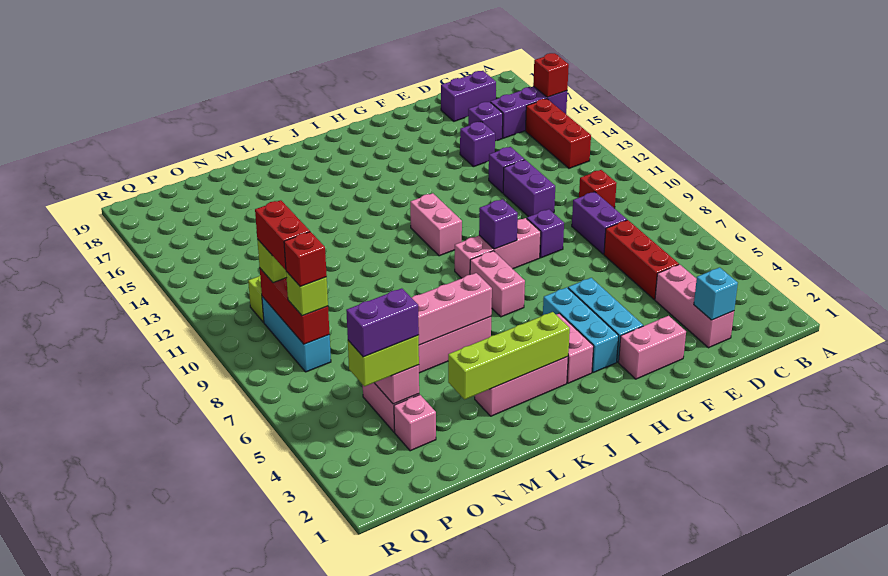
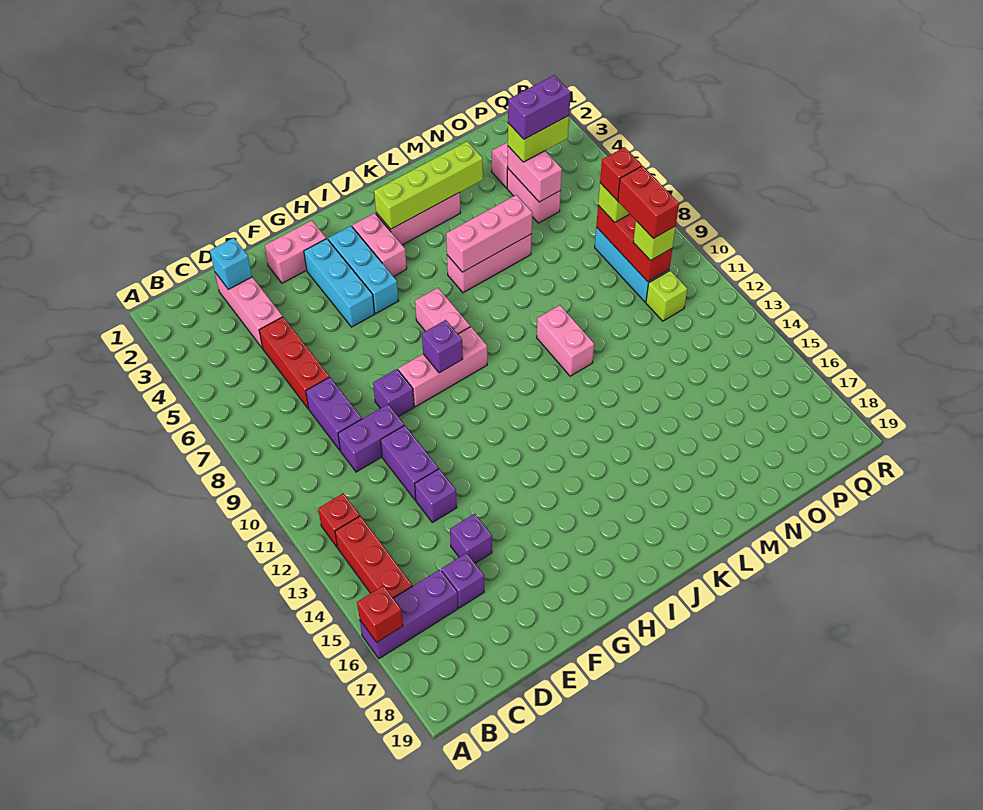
red brick C10 level 1 -> red brick B12 level 1
purple brick C18:D18 level 1 -> purple brick D10:E10 level 1
pink brick I11:I12 level 1 -> pink brick L10:L11 level 1

